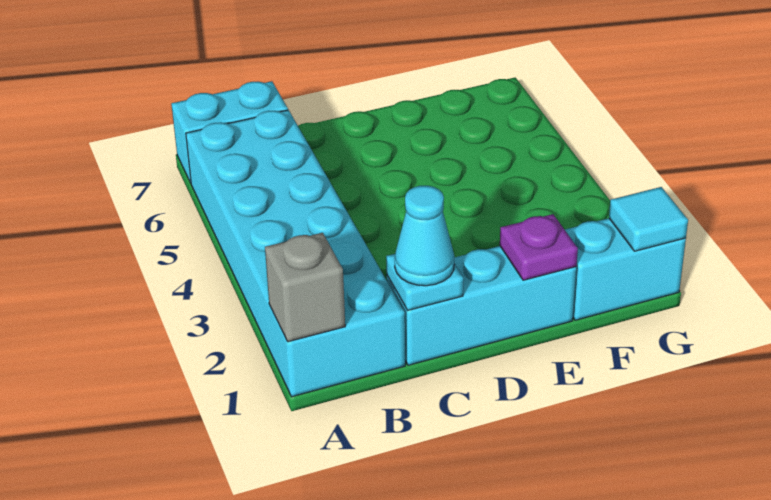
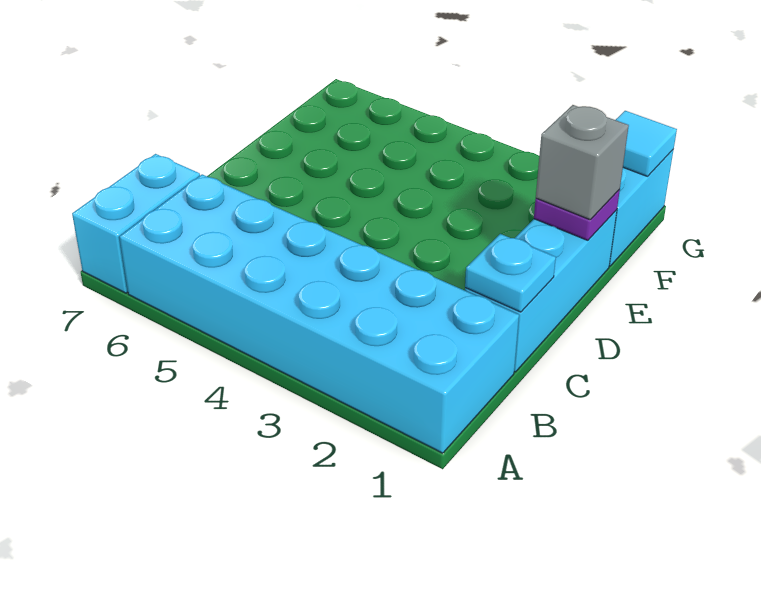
grey brick A1 level 2 -> grey brick E1 level 3
cyan cone C1 level 3 -> none

